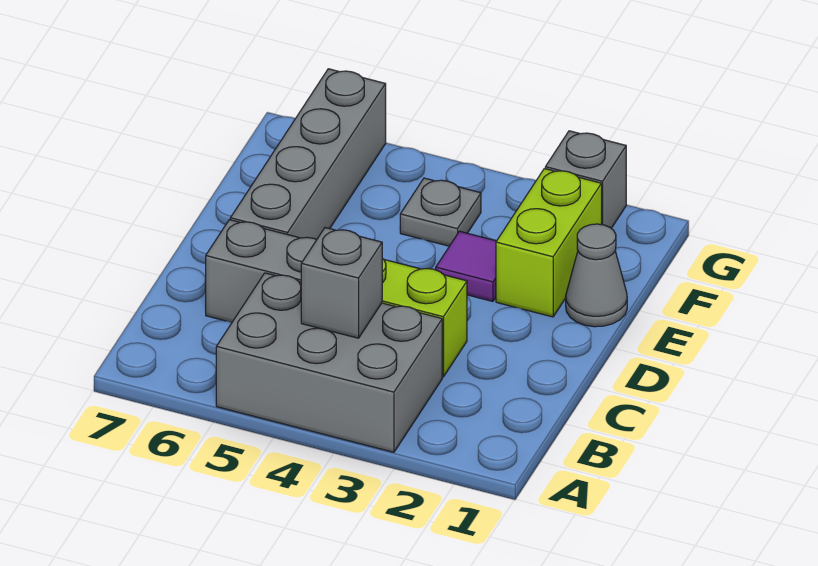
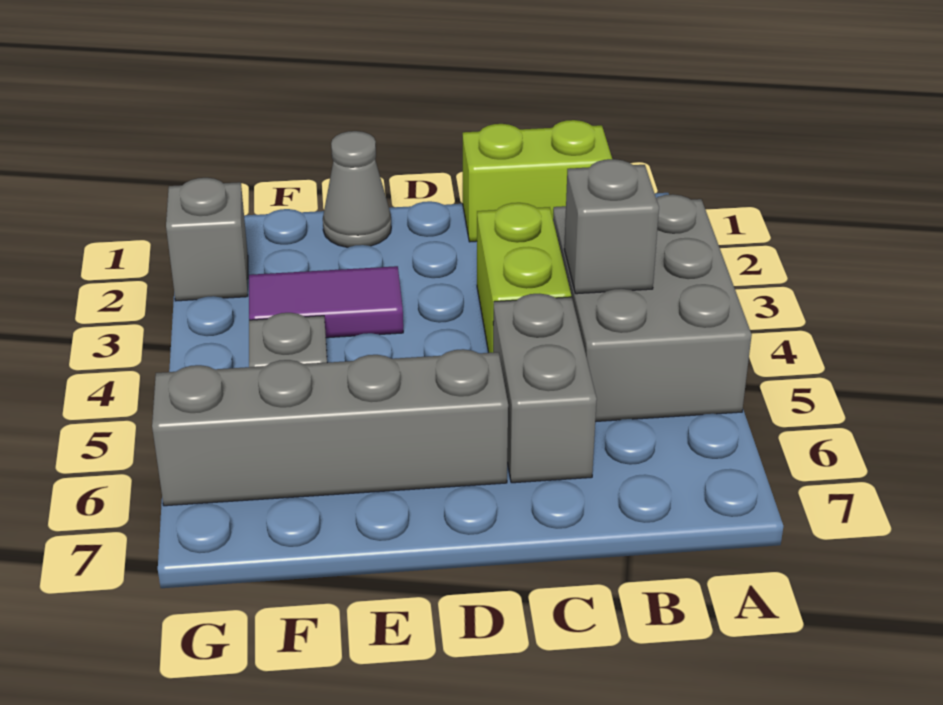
lime brick E2:F2 level 1 -> lime brick B1:C1 level 1
purple tile E3 level 1 -> purple tile E3:F3 level 1

